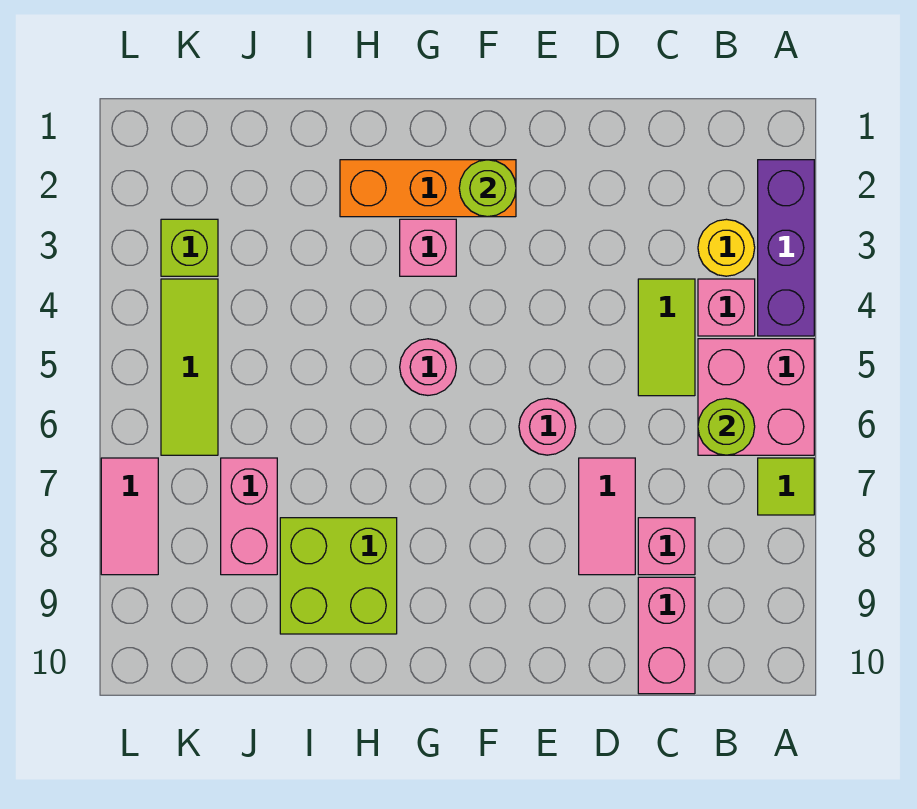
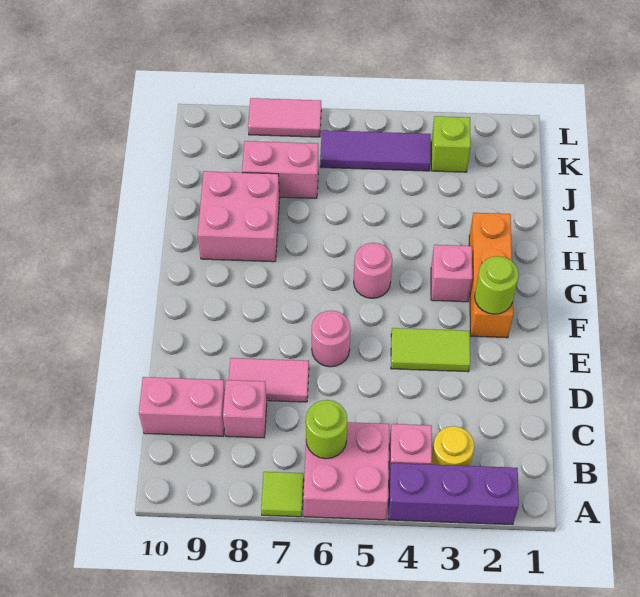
lime tile C4:C5 level 1 -> lime tile E3:E4 level 1
lime brick H8:I9 level 1 -> pink brick H8:I9 level 1
lime tile K4:K6 level 1 -> purple tile K4:K6 level 1

